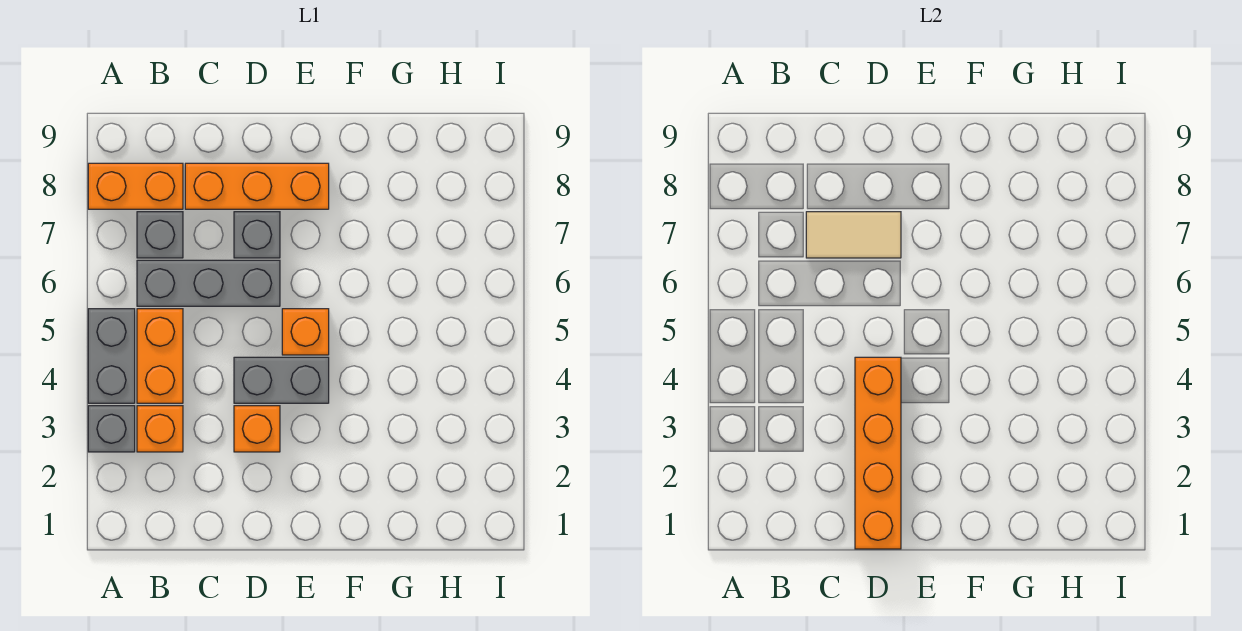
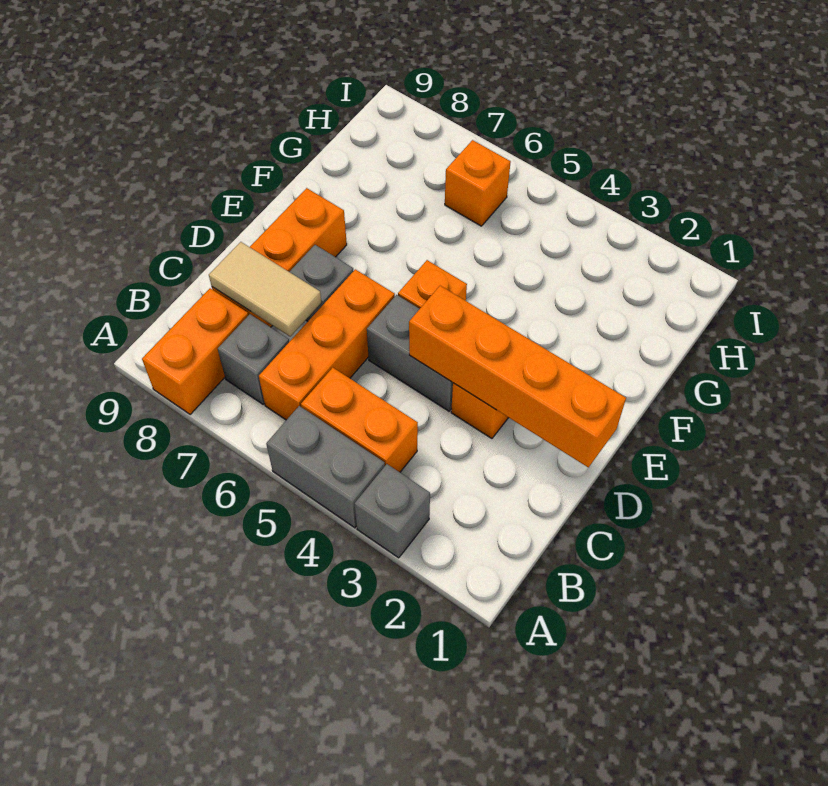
orange brick B3 level 1 -> orange brick H6 level 1
grey brick B6:D6 level 1 -> orange brick B6:D6 level 1
tan tile C7:D7 level 2 -> tan tile C7:C8 level 2
grey brick D4:E4 level 1 -> grey brick D4:D5 level 1

